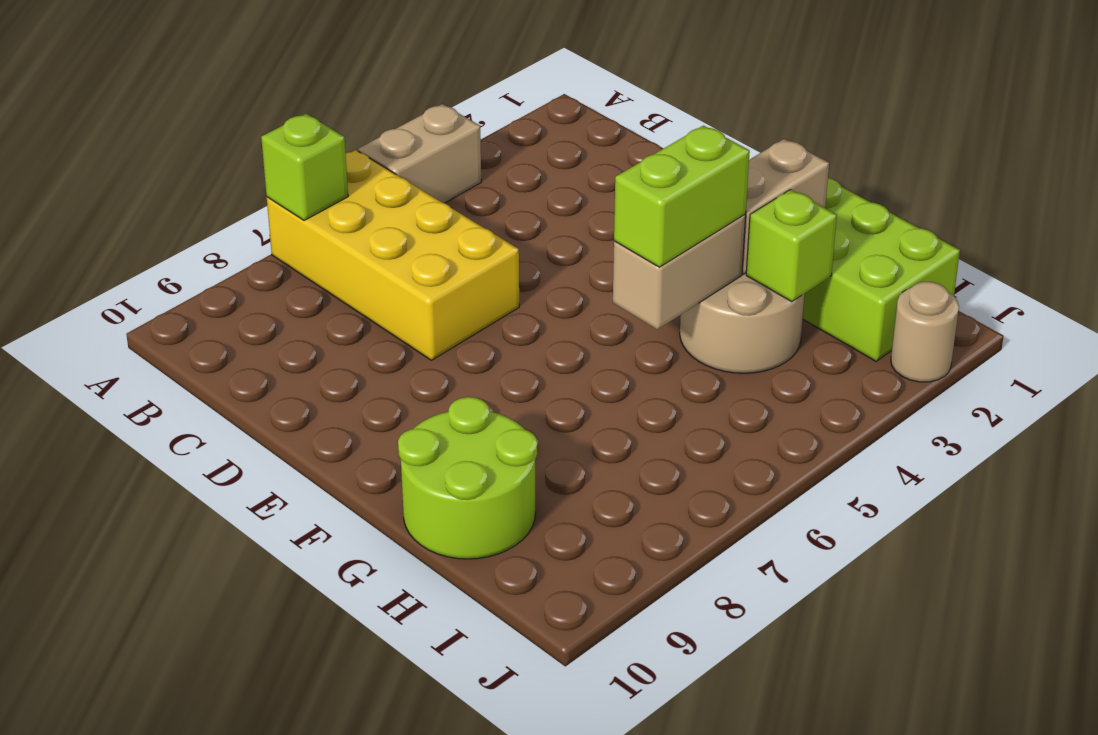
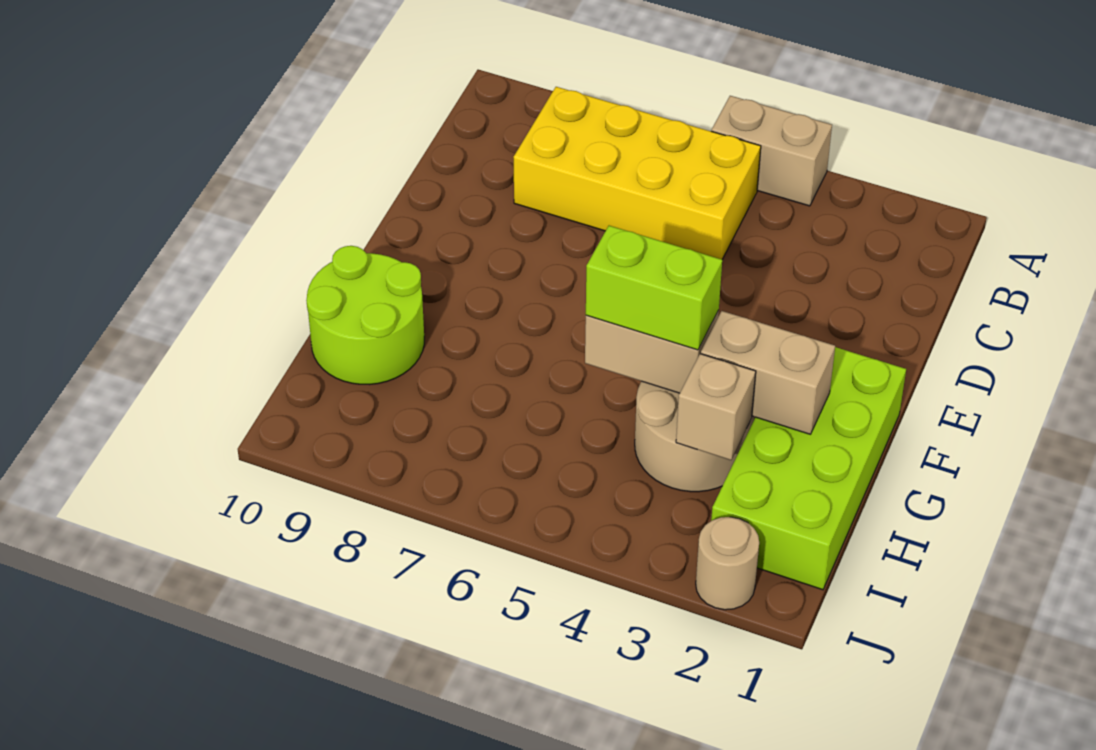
yellow brick A6:D7 level 1 -> yellow brick B5:C8 level 1
lime brick A7 level 2 -> none
lime brick H3 level 2 -> tan brick H3 level 2

